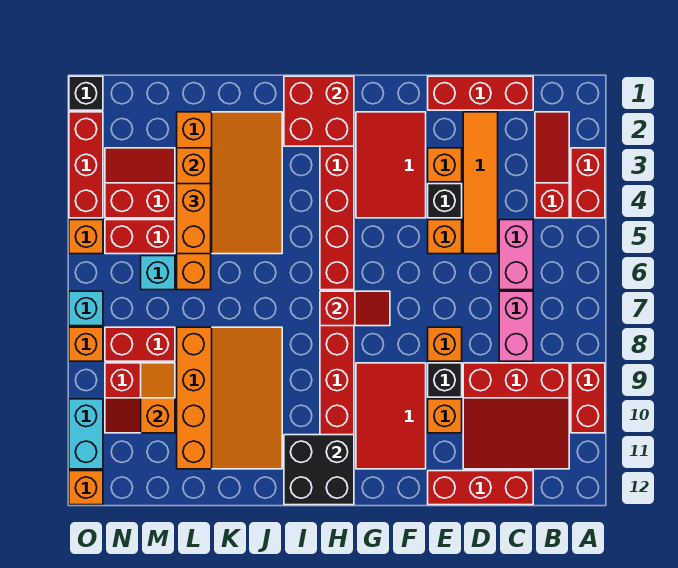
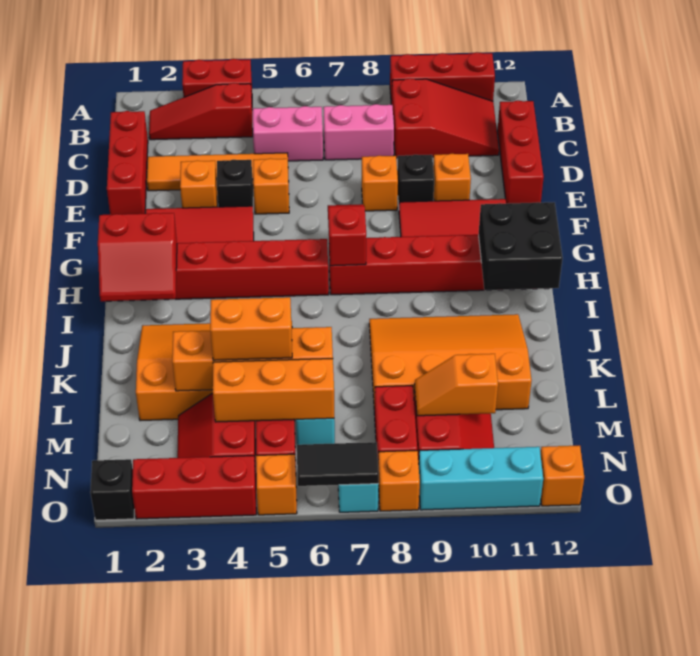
red brick A9:A10 level 1 -> red brick A9:A11 level 1
red slope B9:D11 level 1 top 9 -> red slope B9:C11 level 1 top 9
red brick H1:I2 level 2 -> red slope H1:I2 level 2 top H
none -> orange brick M4:M6 level 2
none -> black tile O6:O7 level 2
cyan brick O10:O11 level 1 -> cyan brick O9:O11 level 1

